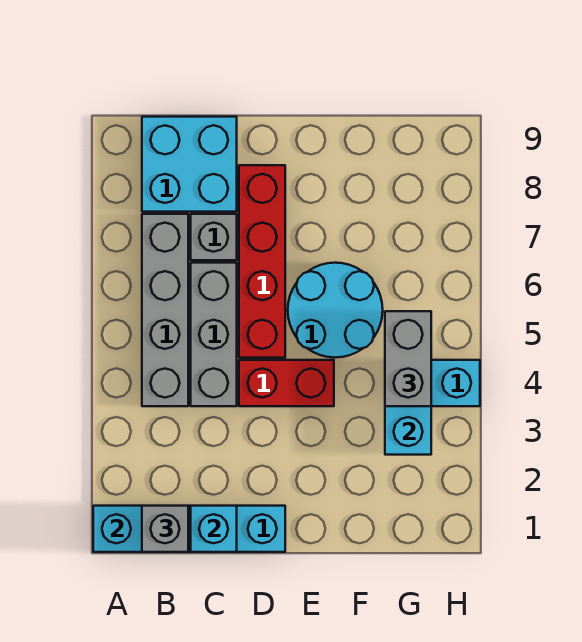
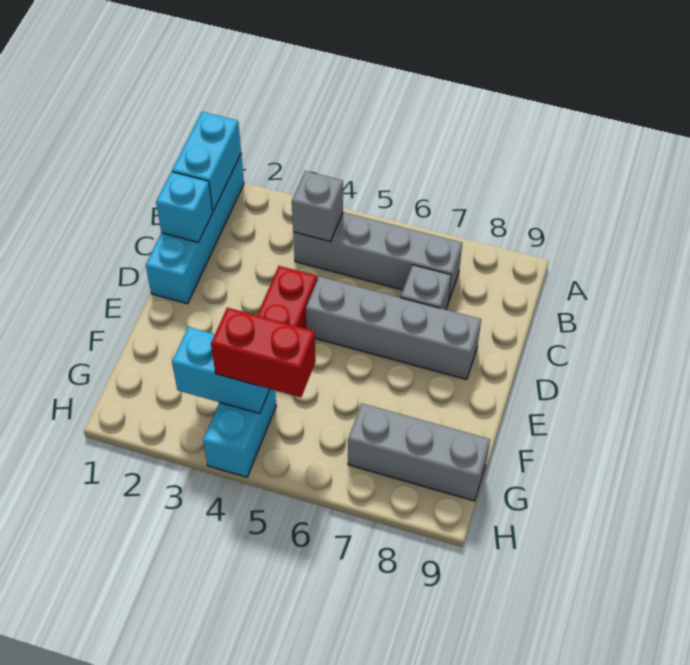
grey brick B1 level 3 -> grey brick B4 level 2
cyan brick B8:C9 level 1 -> none
grey brick C4:C6 level 1 -> grey brick G7:G9 level 1
red brick D5:D8 level 1 -> grey brick D5:D8 level 1
cyan round brick E5:F6 level 1 -> none
grey brick G4:G5 level 3 -> red brick G4:G5 level 3

